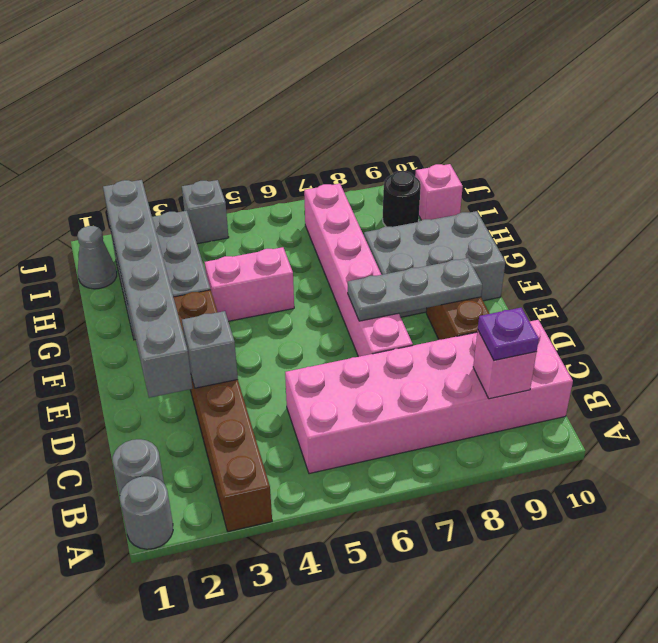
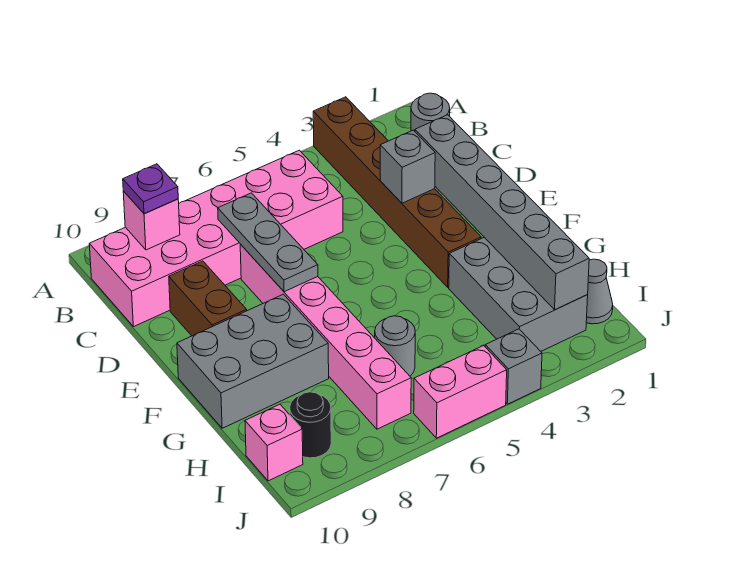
grey round brick A1 level 1 -> grey round brick H6 level 1
grey plate E7:E9 level 2 -> grey plate C7:E7 level 2
pink brick G4:G5 level 1 -> pink brick J5:J6 level 1

